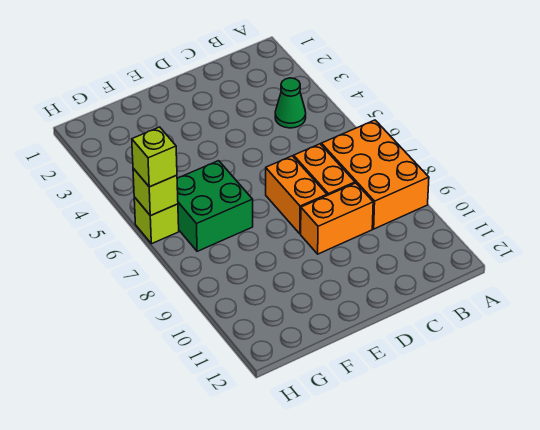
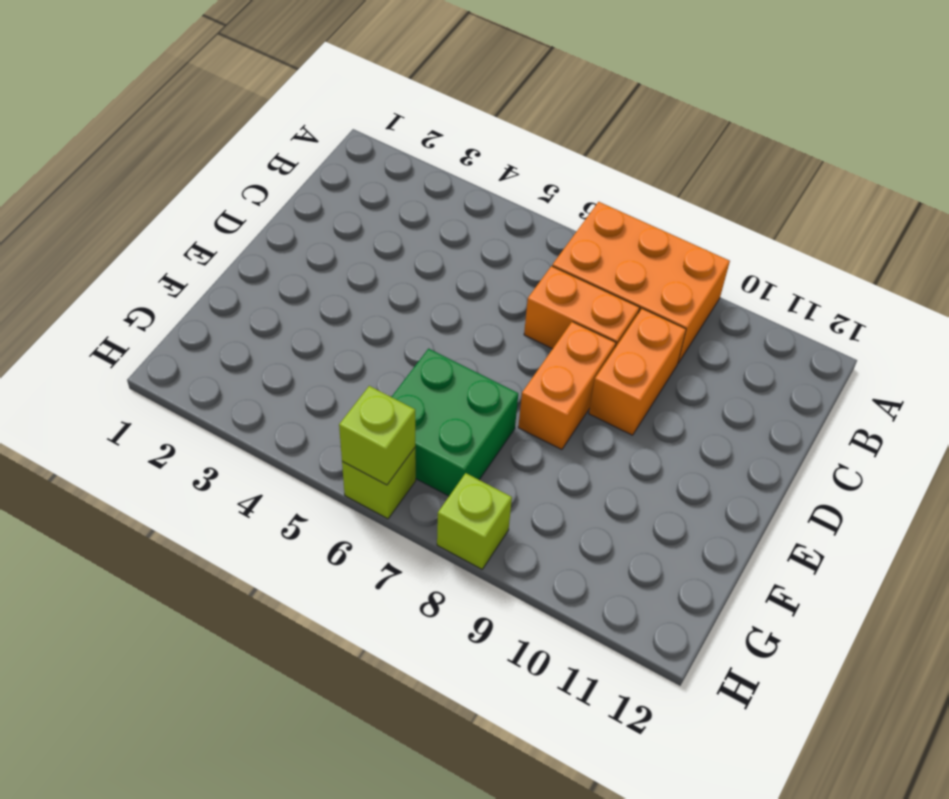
green cone B4 level 1 -> none
orange brick D7:D8 level 1 -> orange brick D8:E8 level 1
lime brick H6 level 3 -> lime brick H8 level 1

